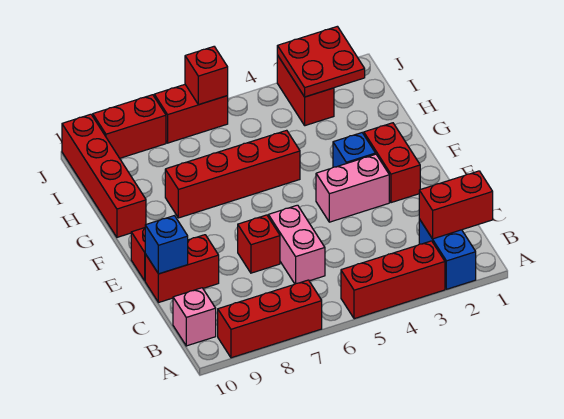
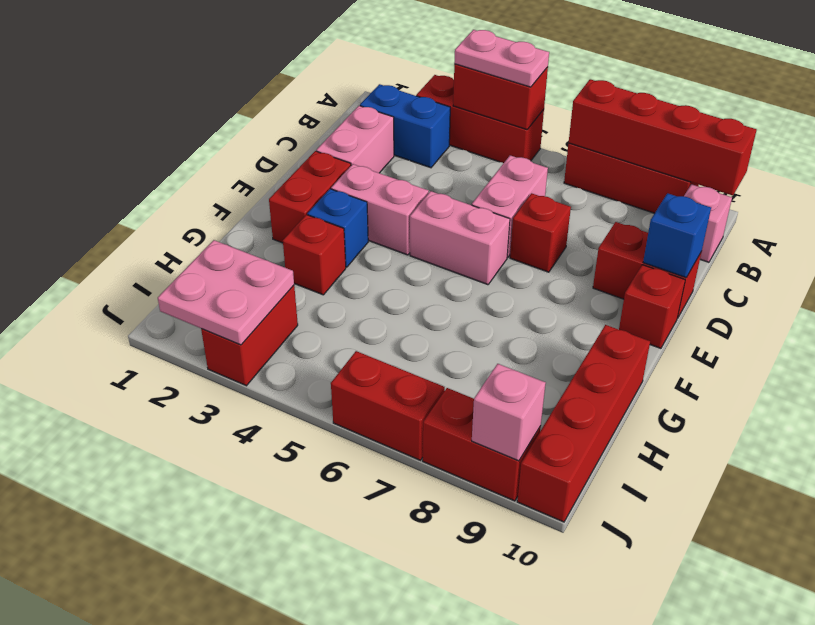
blue brick A2:B2 level 1 -> blue brick B2:B3 level 1
none -> pink plate A4:A5 level 3
red brick B1:B2 level 2 -> red brick A4:A5 level 2
none -> pink brick C2:D2 level 1
none -> pink brick E5:E6 level 1
red brick G5:G8 level 1 -> red brick A7:A10 level 2
red plate I2:J3 level 2 -> pink plate I2:J3 level 2
red brick J6 level 2 -> red brick G3 level 1
none -> pink brick J9 level 2

